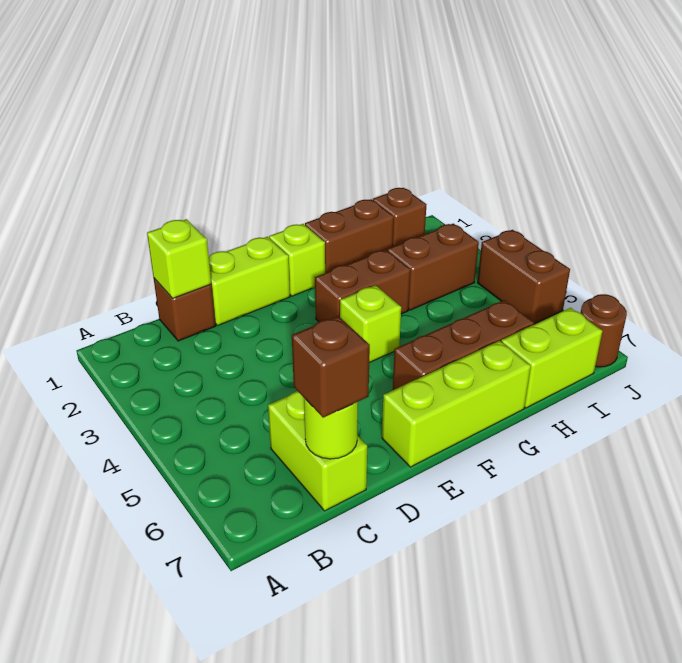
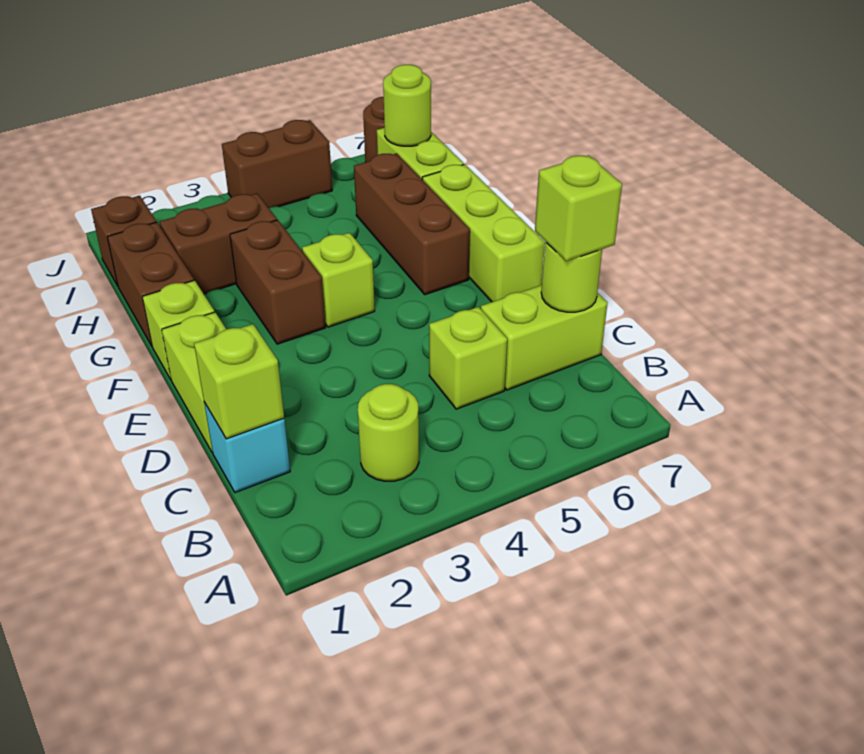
none -> lime round brick B3 level 1
brown brick C1 level 1 -> cyan brick C1 level 1
none -> lime brick C5 level 1
brown brick C7 level 3 -> lime brick C7 level 3
brown brick H3:I3 level 1 -> brown brick H2:H3 level 1
none -> lime round brick I7 level 2

